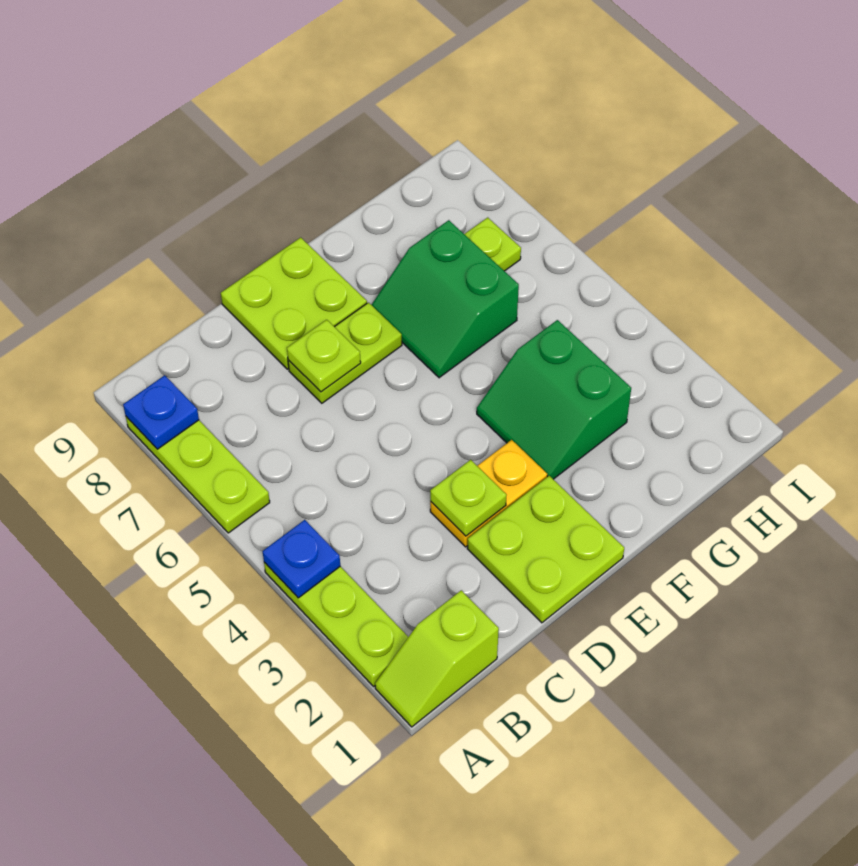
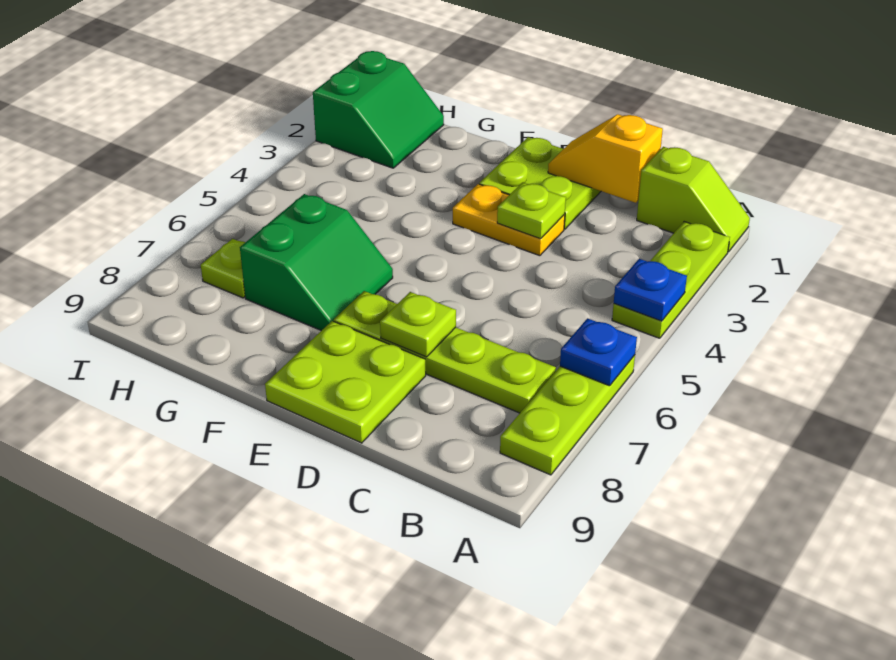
blue plate A8 level 2 -> blue plate A6 level 2
none -> yellow slope C1:D1 level 2 top C
lime plate D7:E7 level 1 -> lime plate B7:E7 level 1
green slope F3:G4 level 1 top G -> green slope H1:I2 level 1 top I

